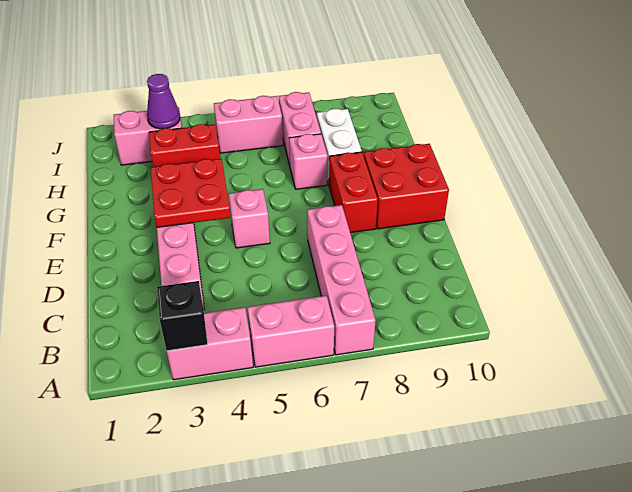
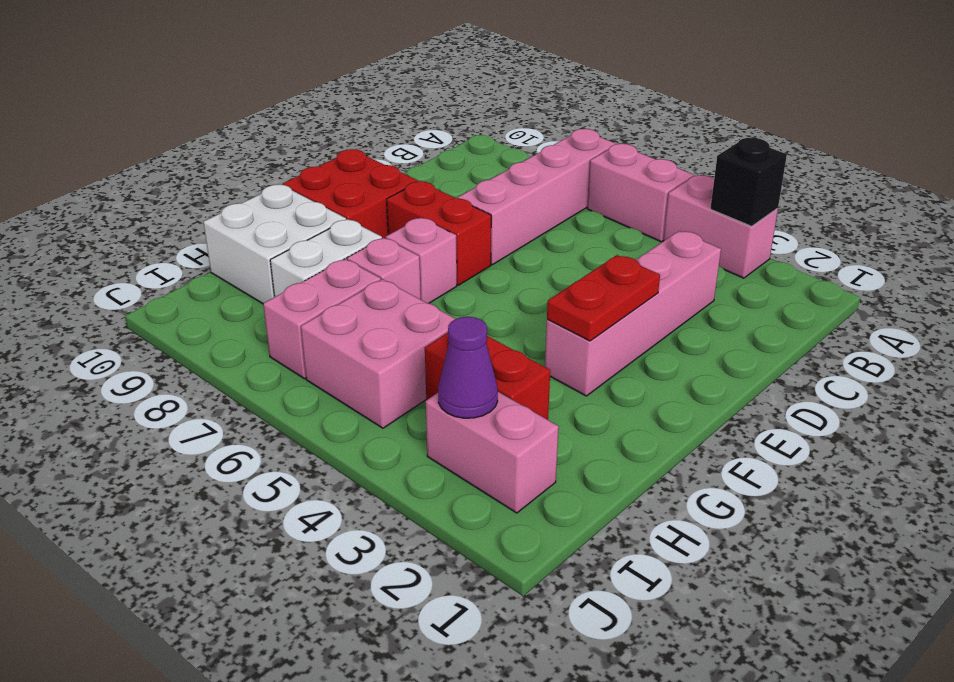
red plate E3:F4 level 2 -> red plate E3:F3 level 2
pink brick E5 level 1 -> pink brick F7 level 1
red brick E8:F8 level 1 -> red brick E7:E8 level 1
none -> white brick G9:H10 level 1
pink brick I5:I6 level 1 -> pink brick H5:I6 level 1

